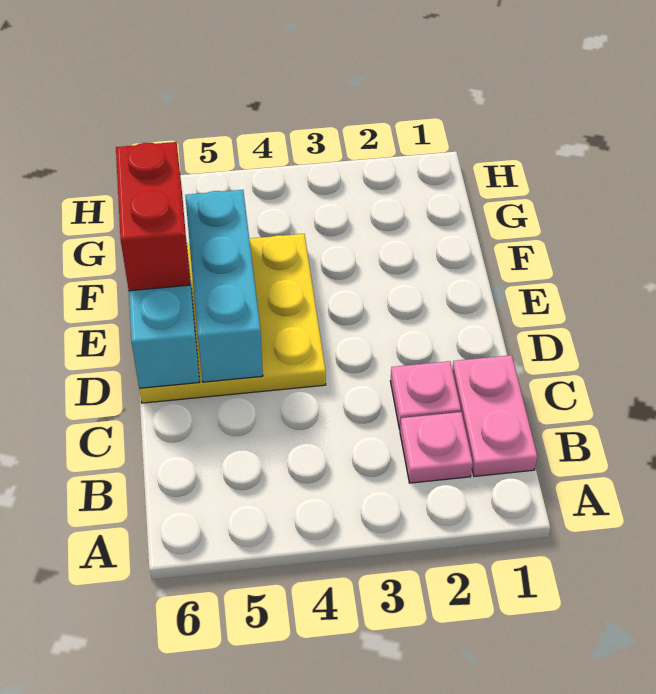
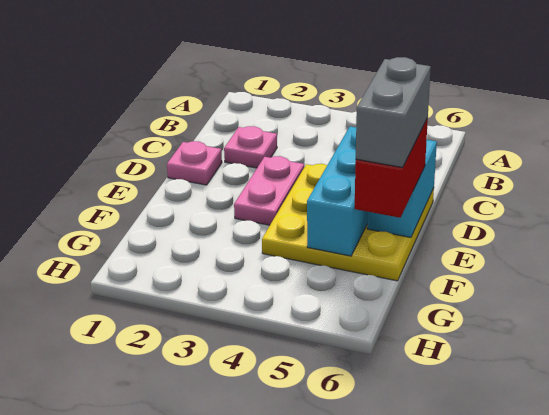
pink plate B1:C1 level 1 -> pink plate D3:E3 level 1
pink plate B2 level 1 -> pink plate D1 level 1
none -> grey brick E6:F6 level 4

